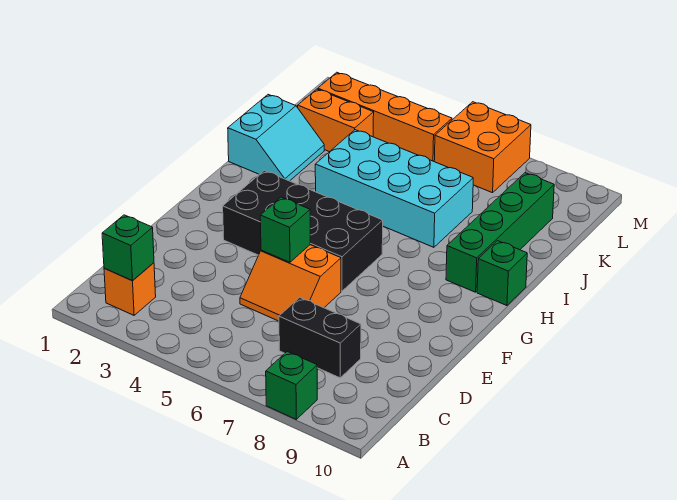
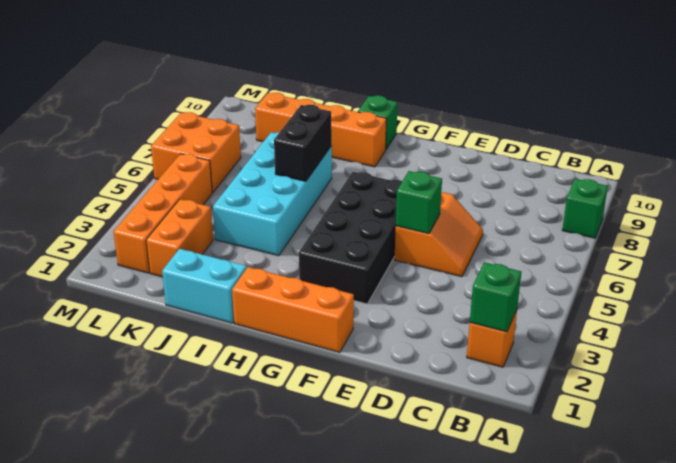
black brick C7:C8 level 1 -> black brick I6:I7 level 2
none -> orange brick F1:H1 level 1
green brick H9:K9 level 1 -> orange brick H9:K9 level 1

